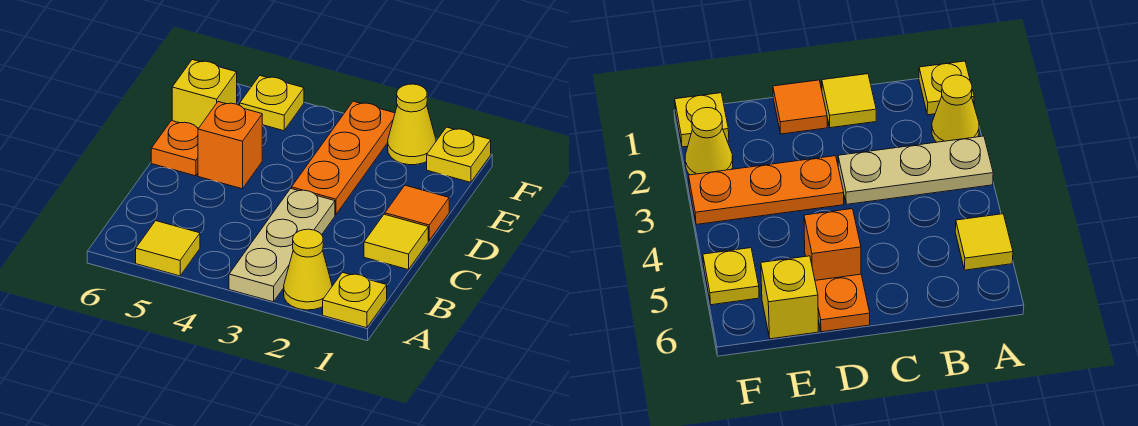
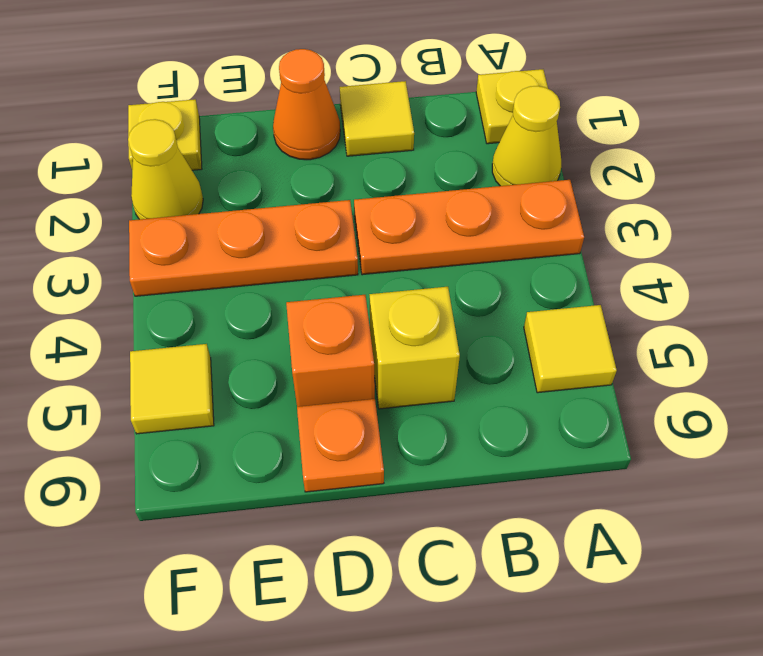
tan plate A3:C3 level 1 -> orange plate A3:C3 level 1
orange tile D1 level 1 -> orange cone D1 level 1
yellow brick E6 level 1 -> yellow brick C5 level 1
yellow plate F5 level 1 -> yellow tile F5 level 1

